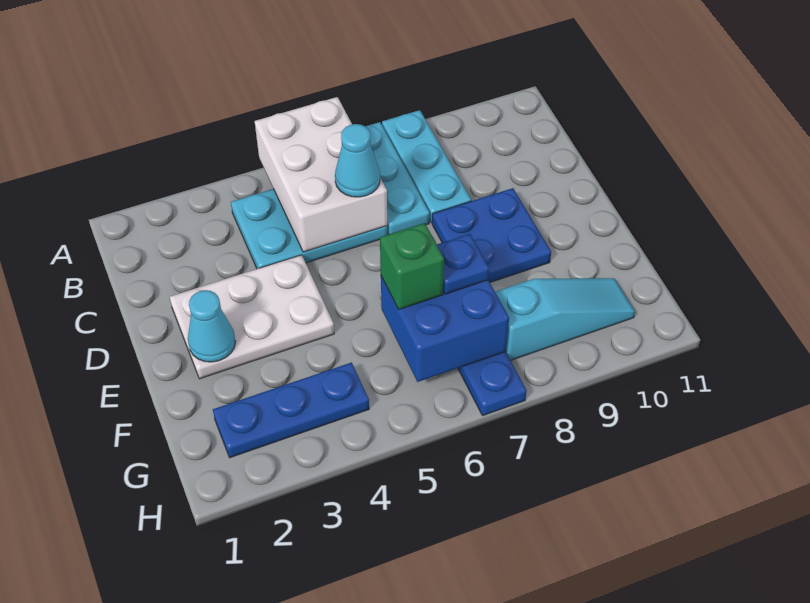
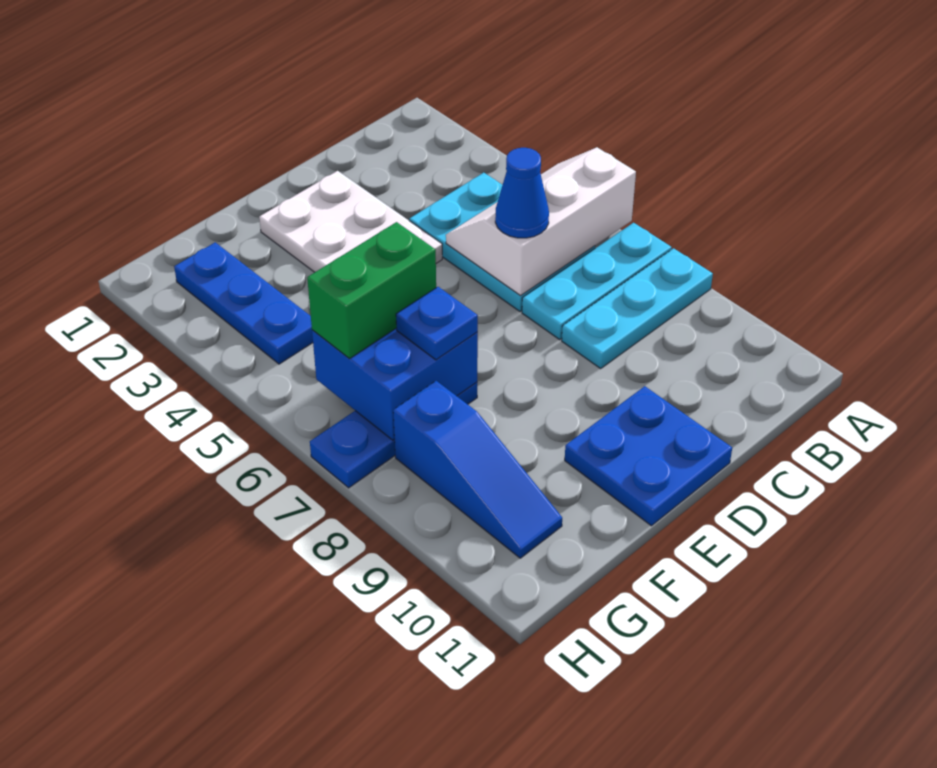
white brick A5:C6 level 2 -> white slope A5:C6 level 2 top 6
cyan cone C6 level 3 -> blue cone C6 level 3
blue plate D8:E9 level 1 -> blue plate D10:E11 level 1
cyan cone E2 level 2 -> none
green brick F6 level 3 -> green brick F6:G6 level 3
cyan slope G8:G10 level 1 top 8 -> blue slope G8:G10 level 1 top 8

